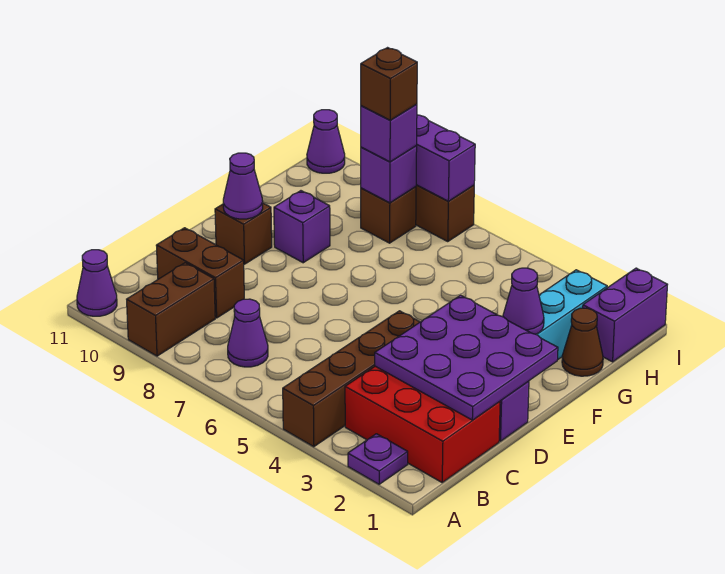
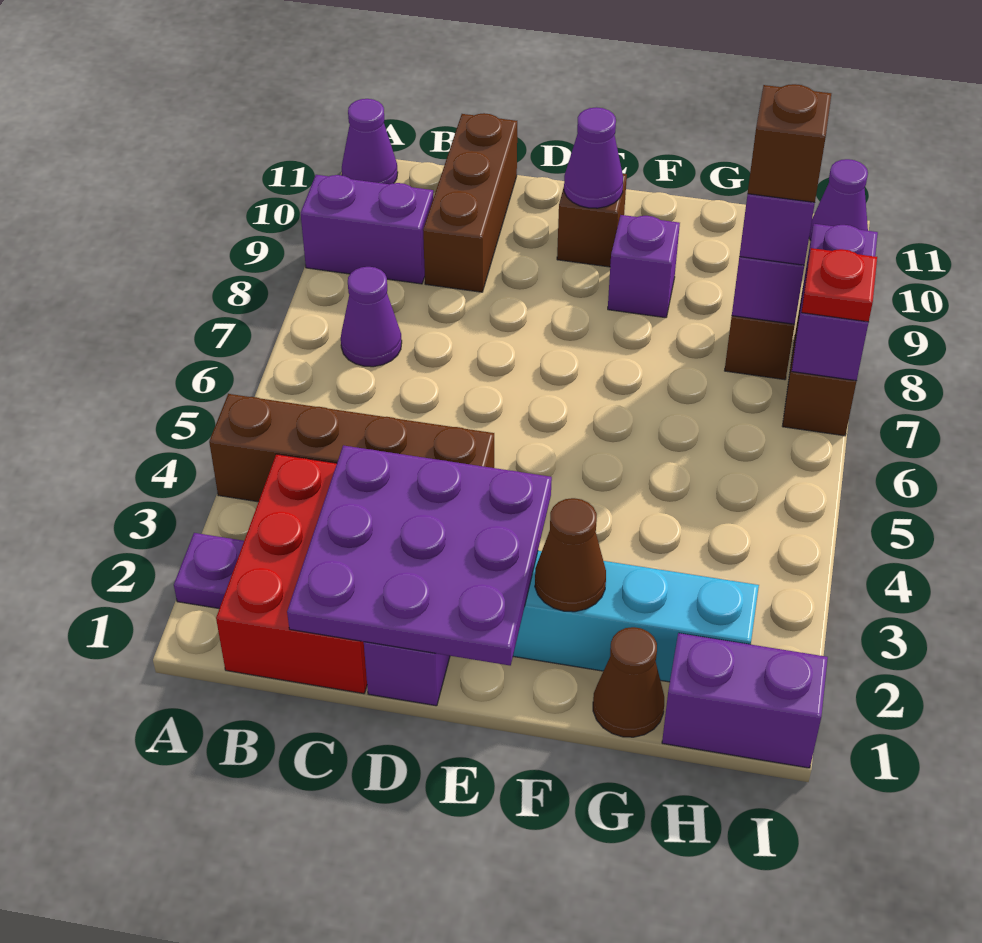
brown brick A9:B9 level 1 -> purple brick A9:B9 level 1
brown brick C9:C10 level 1 -> brown brick C9:C11 level 1
purple cone F2 level 2 -> brown cone F2 level 2
none -> red plate I7 level 3

